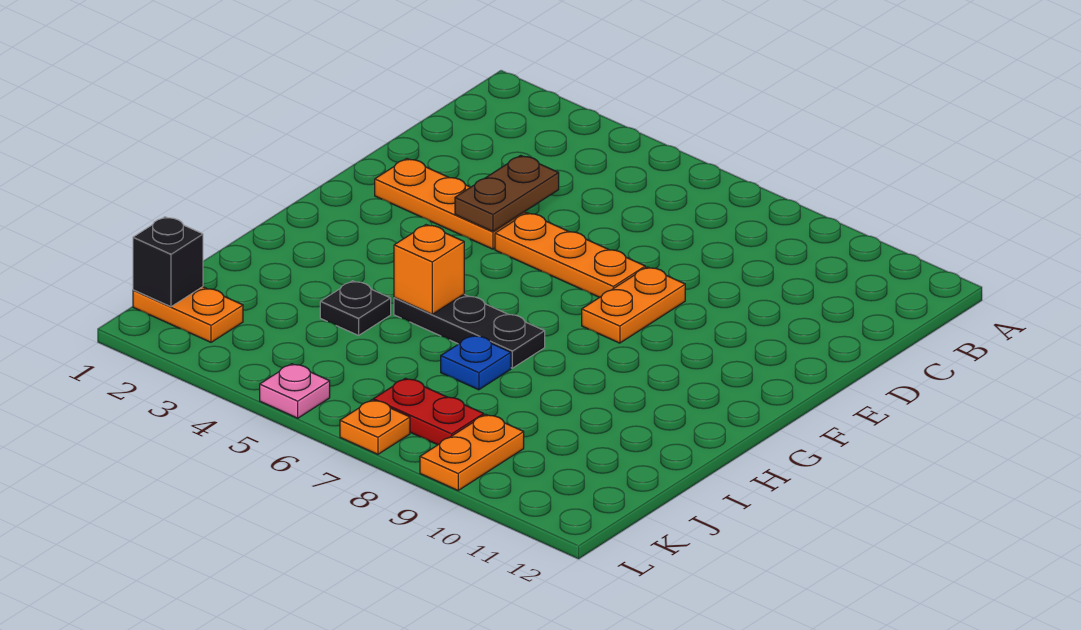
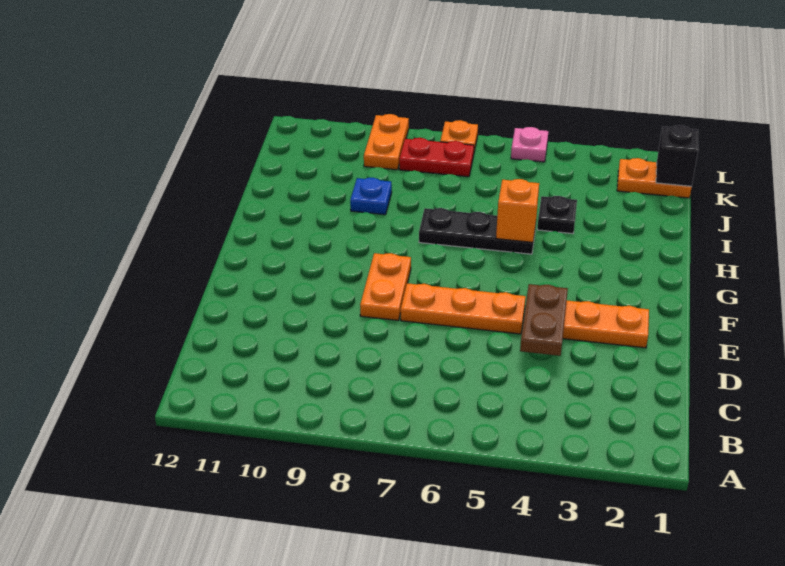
blue plate I7 level 1 -> blue plate I9 level 1

